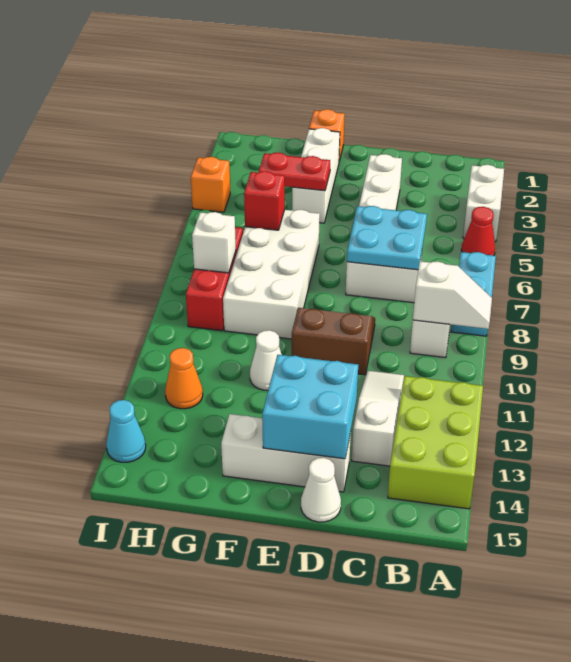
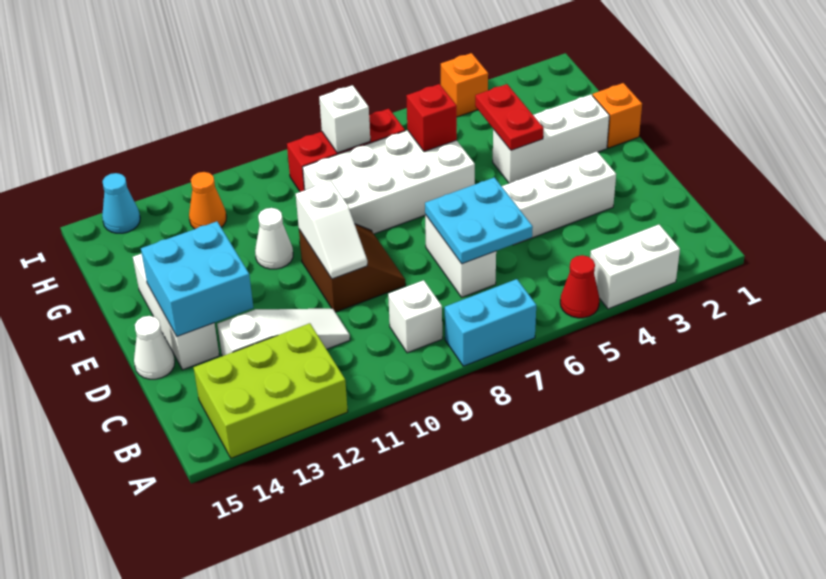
white slope A9:B9 level 2 top B -> white slope D10:E10 level 2 top E

